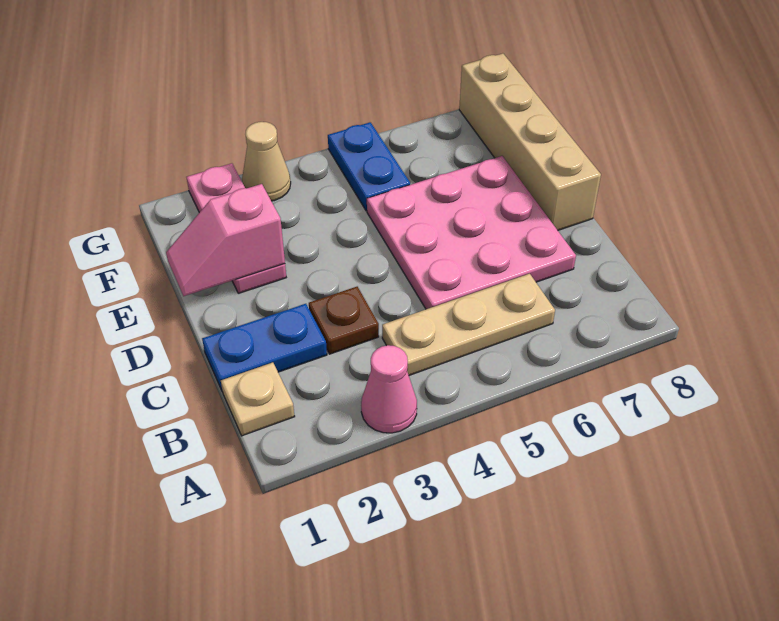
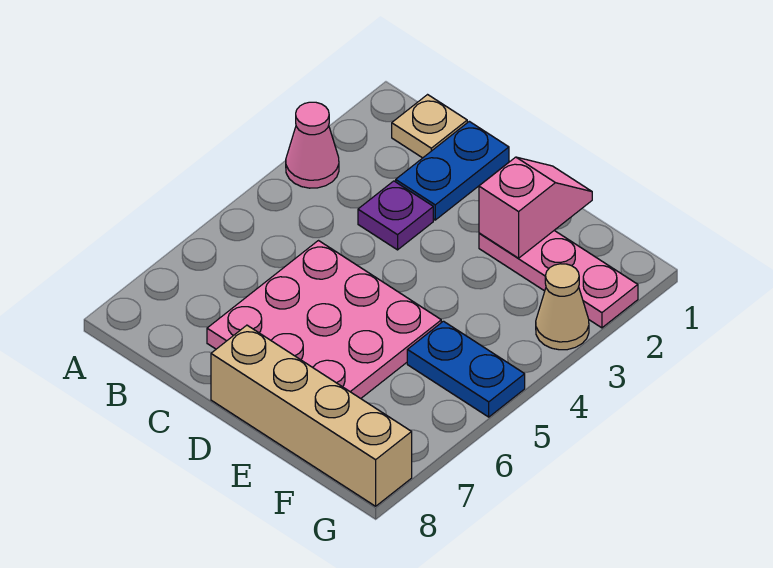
tan plate B4:B6 level 1 -> none
brown plate C3 level 1 -> purple plate C3 level 1

